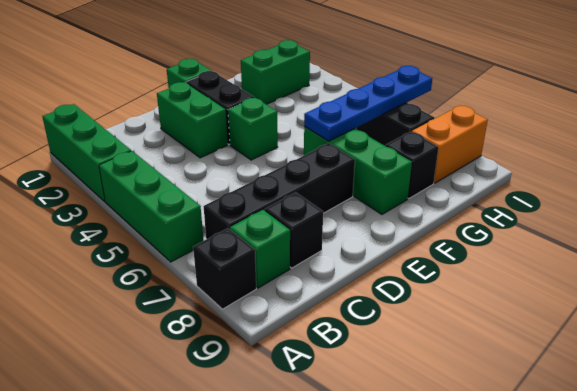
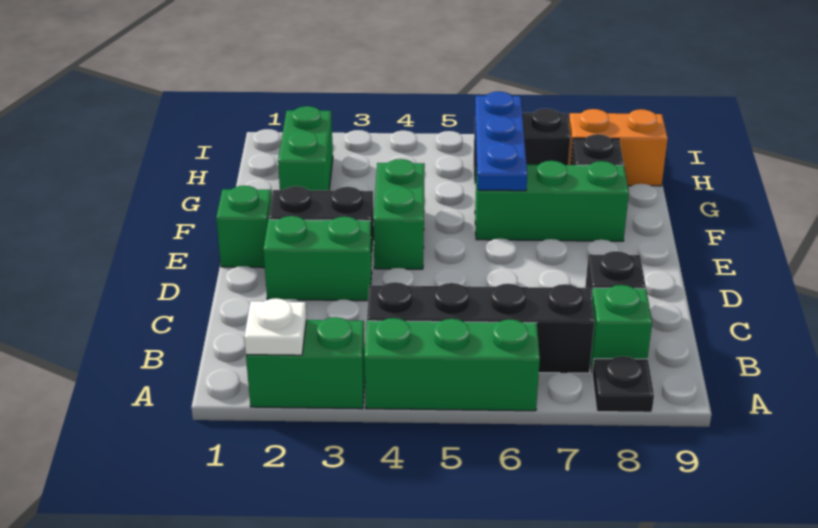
green brick A1:A3 level 1 -> green brick A2:A3 level 1
none -> white plate A2 level 2
black brick A8 level 1 -> black plate A8 level 1
black brick B7:E7 level 1 -> black brick B4:B7 level 1
green brick E4 level 1 -> green brick E4:F4 level 1
blue plate F6:I6 level 2 -> blue plate F6:H6 level 2
orange brick H8:I8 level 1 -> orange brick H8:H9 level 1

